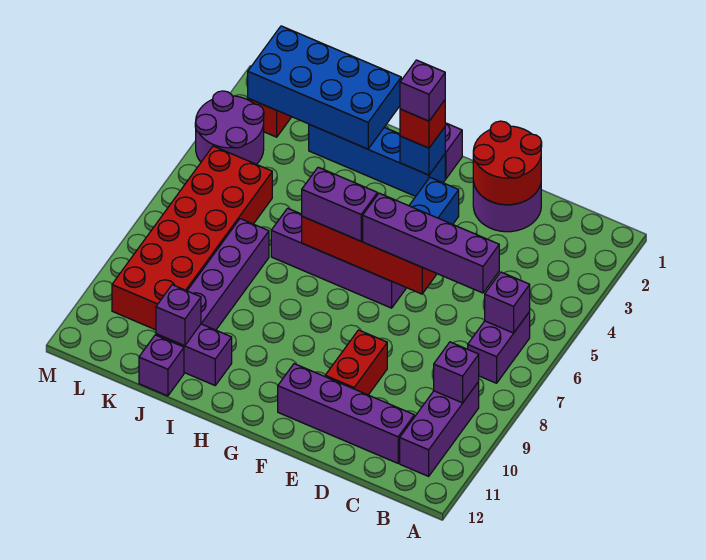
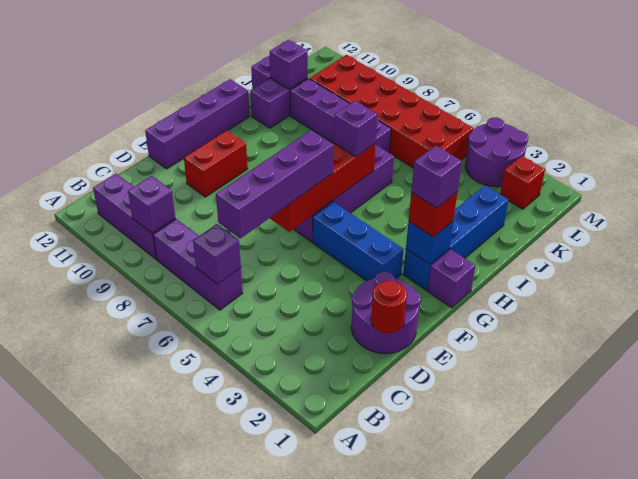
purple brick B6:B7 level 1 -> purple brick B6:B8 level 1
purple brick C11:F11 level 1 -> purple brick E12:H12 level 1
red round brick D1:E2 level 2 -> red round brick D1 level 2
red brick E9:E10 level 1 -> red brick E10:F10 level 1
purple brick G6:H6 level 3 -> purple brick H6 level 3
blue brick I1:L2 level 2 -> none

